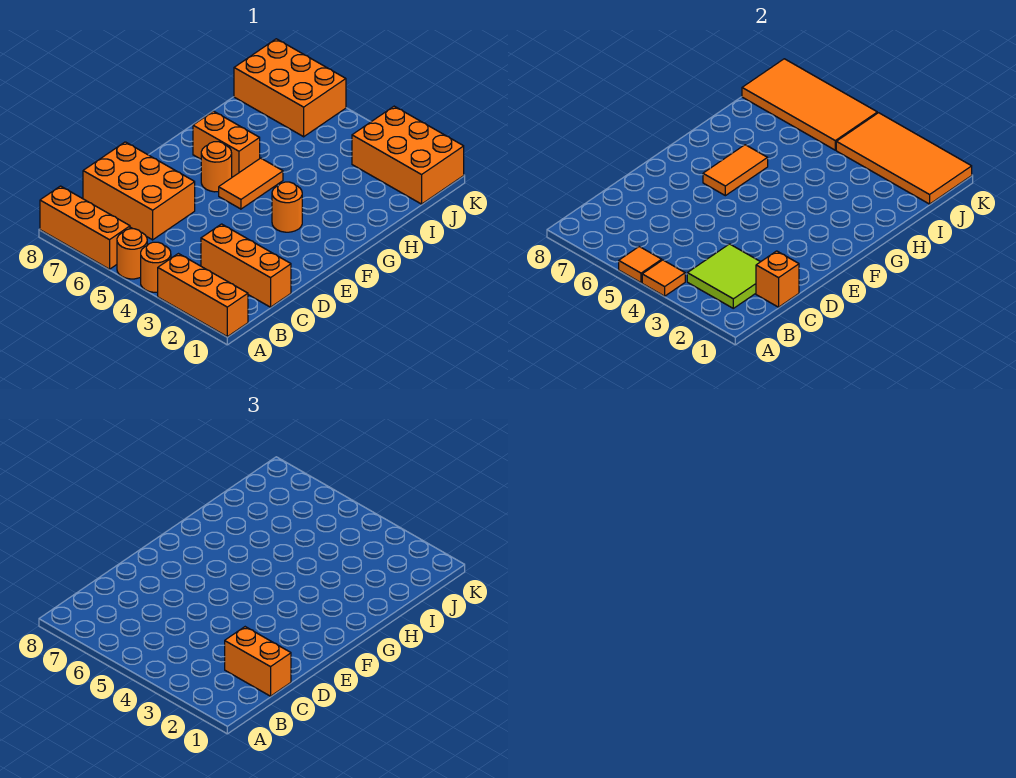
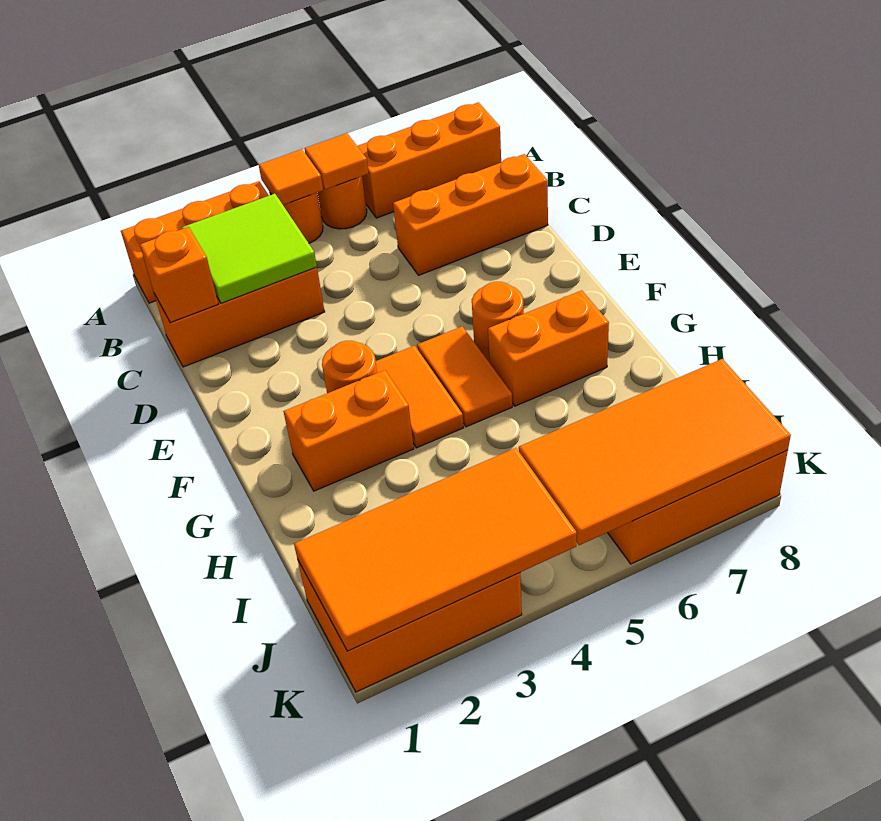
orange brick C1:C2 level 3 -> orange brick G2:G3 level 1
orange brick C6:D8 level 1 -> orange brick C6:C8 level 1
orange tile F6:G6 level 2 -> orange tile F4:G4 level 1

